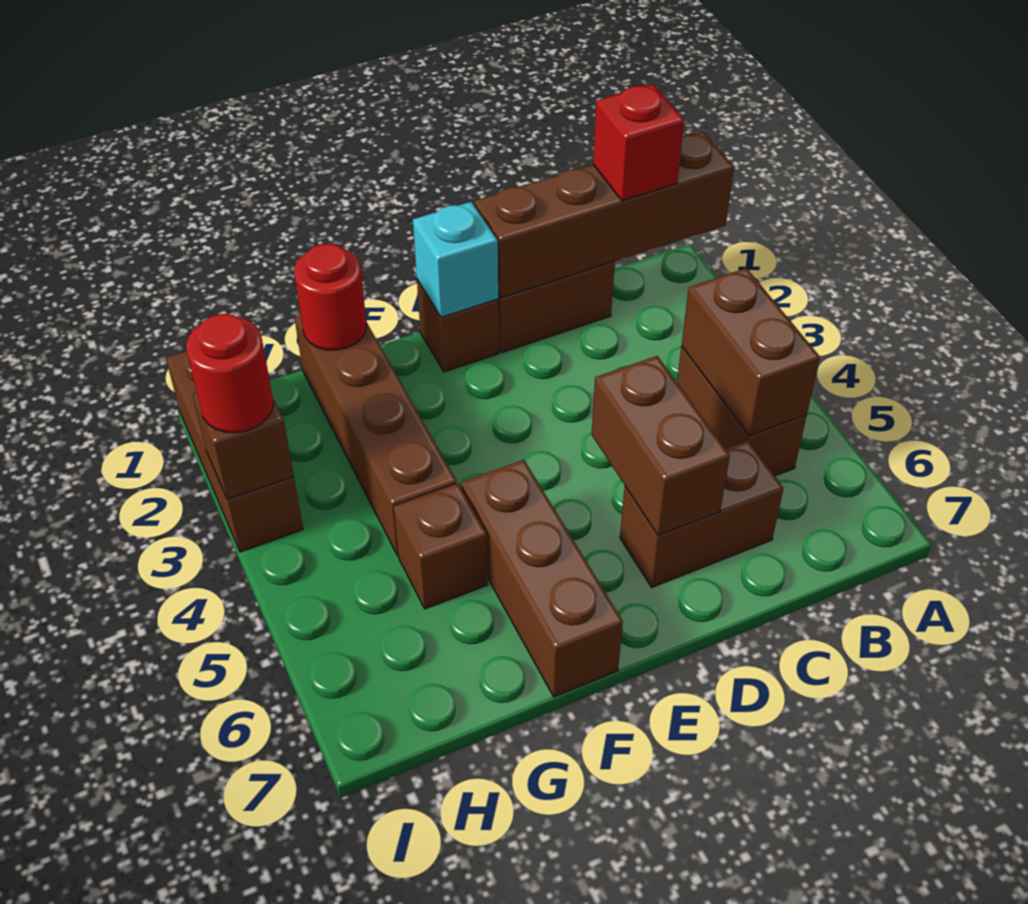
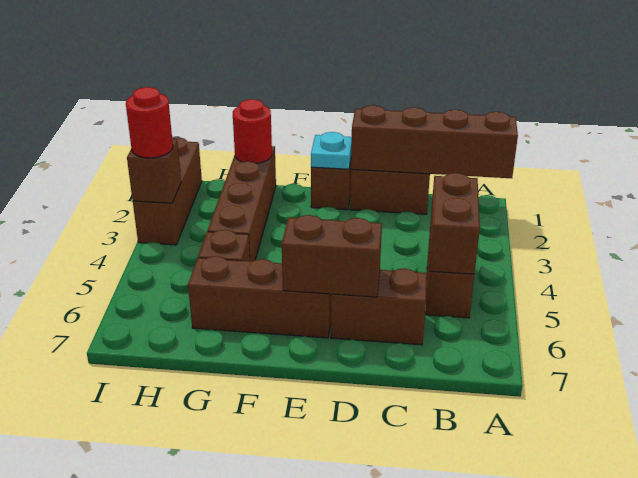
red brick B1 level 3 -> none
brown brick D5:D6 level 2 -> brown brick D6:E6 level 2
cyan brick E1 level 2 -> cyan plate E1 level 2
brown brick F5:F7 level 1 -> brown brick E6:G6 level 1

